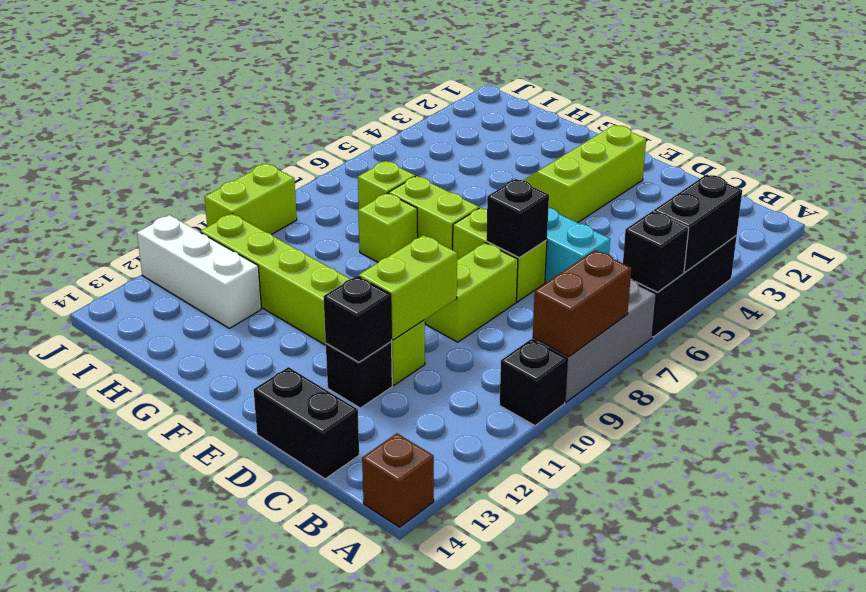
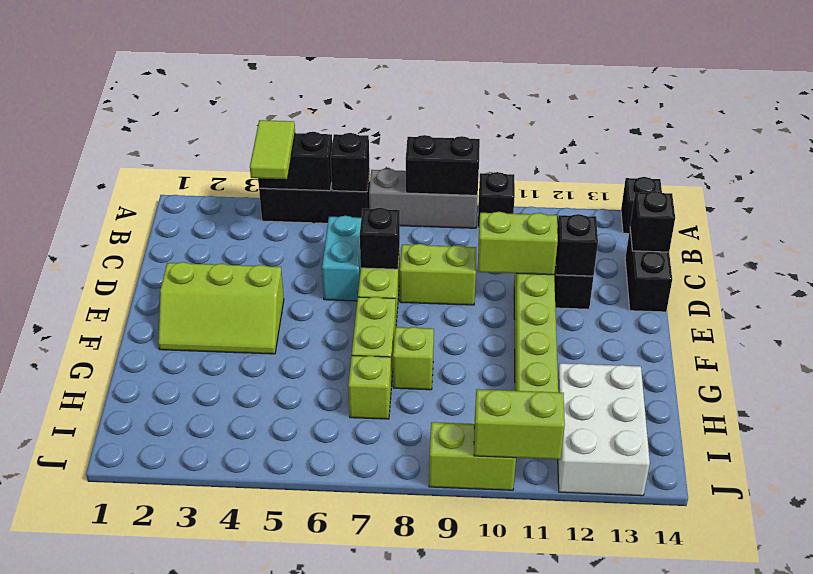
none -> lime tile A4:B4 level 3
brown brick A8:A9 level 2 -> black brick A8:A9 level 2
brown brick A14 level 1 -> black brick A14 level 1
none -> black brick C14 level 2
white brick H12:J12 level 1 -> white brick H12:J13 level 1
none -> lime brick J10:J11 level 2

